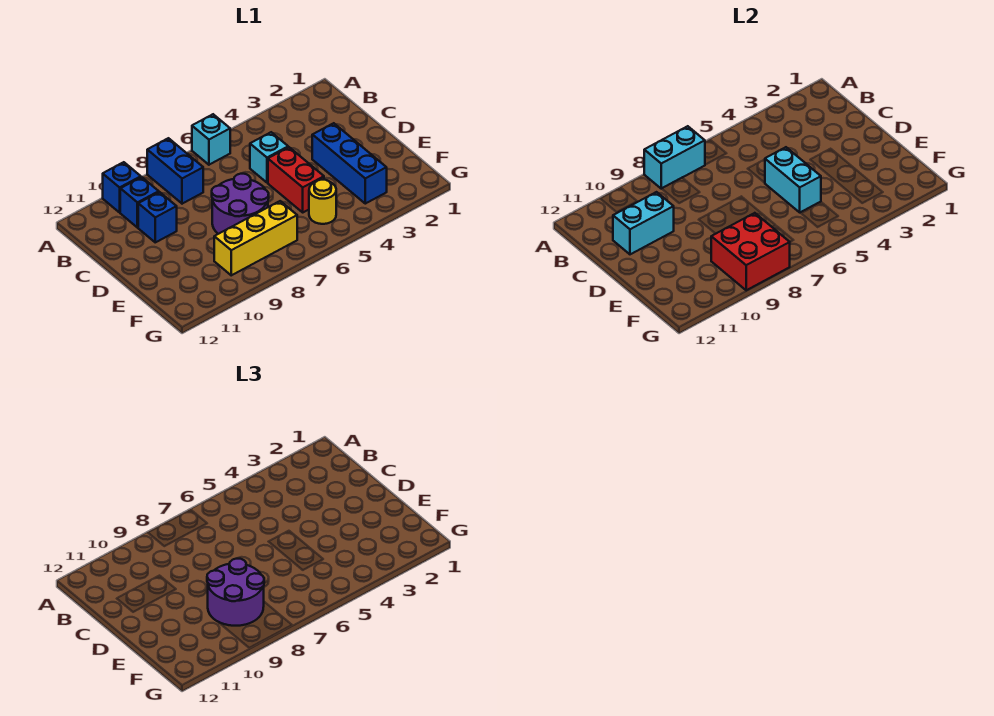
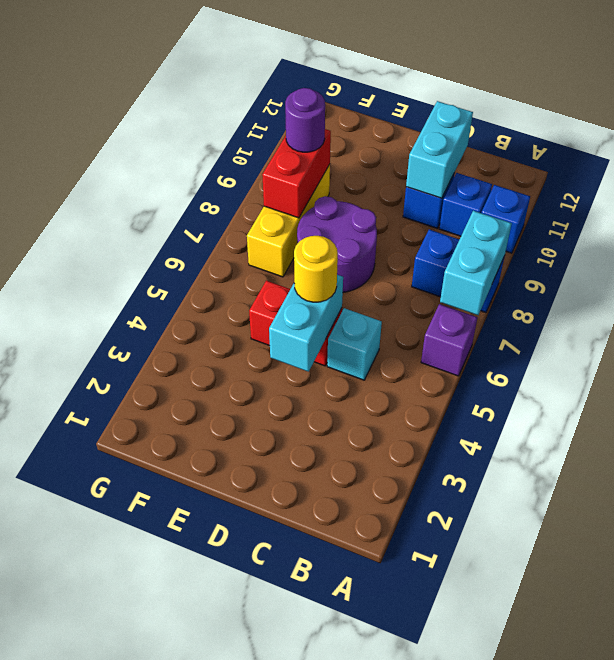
cyan brick A6 level 1 -> purple brick A6 level 1
blue brick D3:F3 level 1 -> none
cyan brick D5:E5 level 2 -> cyan brick D4:D5 level 2
purple round brick E8:F9 level 3 -> purple round brick F9 level 3
yellow round brick F5 level 1 -> yellow round brick D5 level 3
red brick F8:G9 level 2 -> red brick F8:F9 level 2

